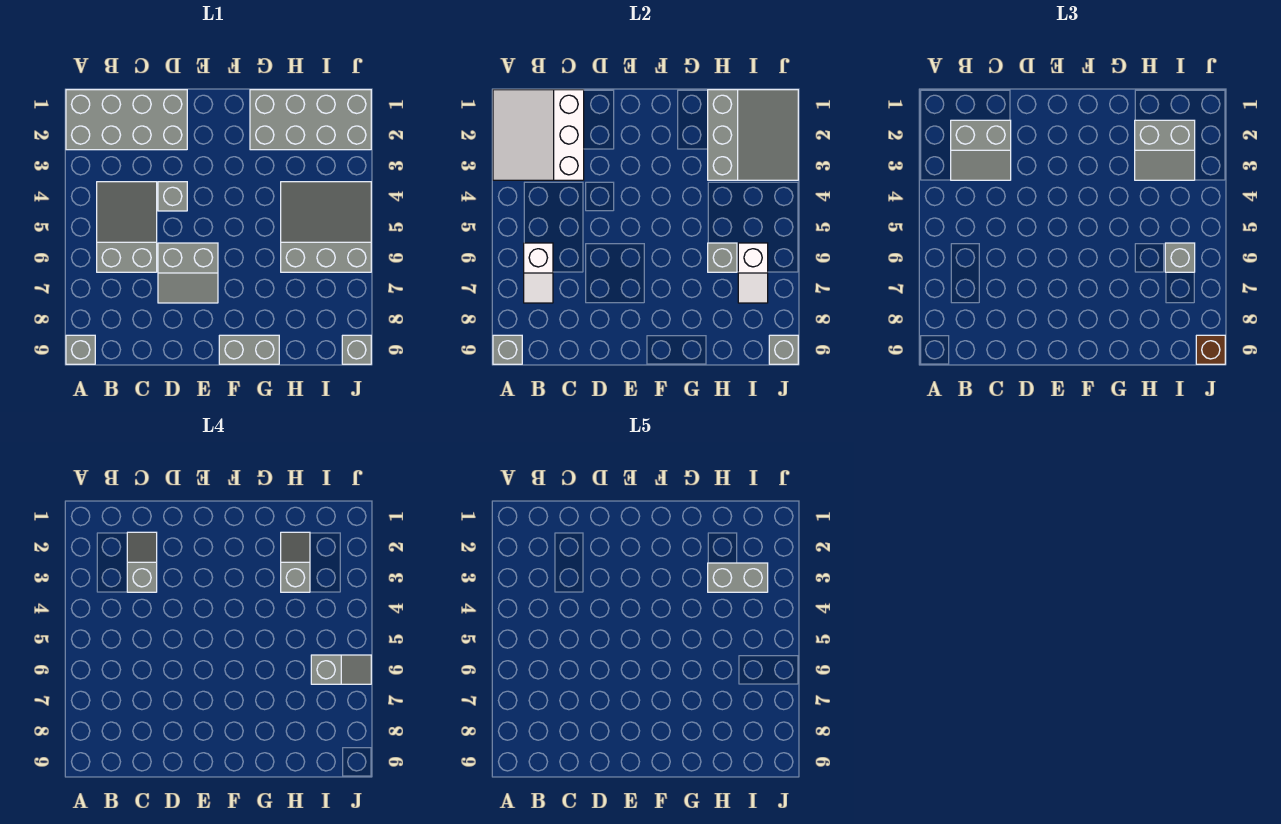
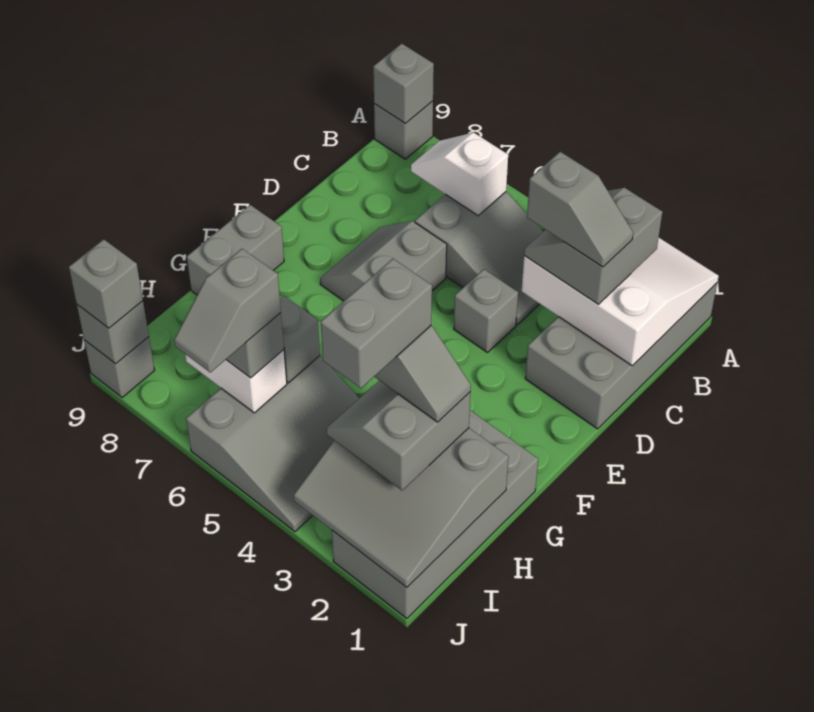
brown brick J9 level 3 -> grey brick J9 level 3

